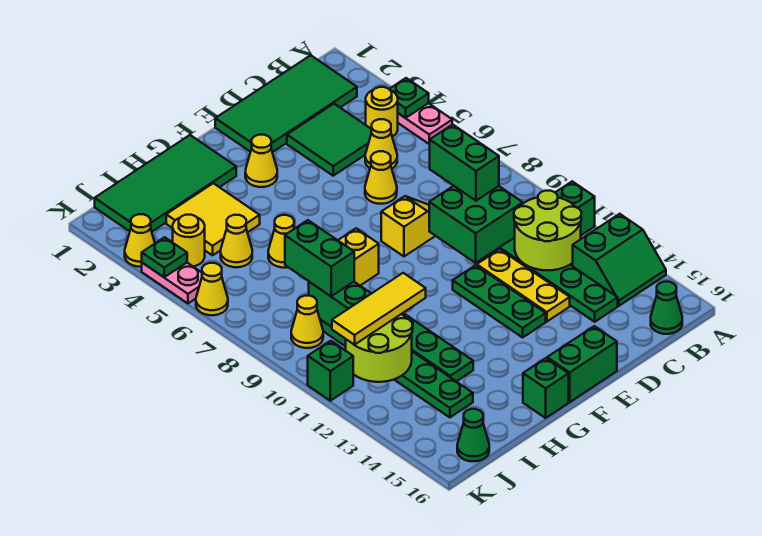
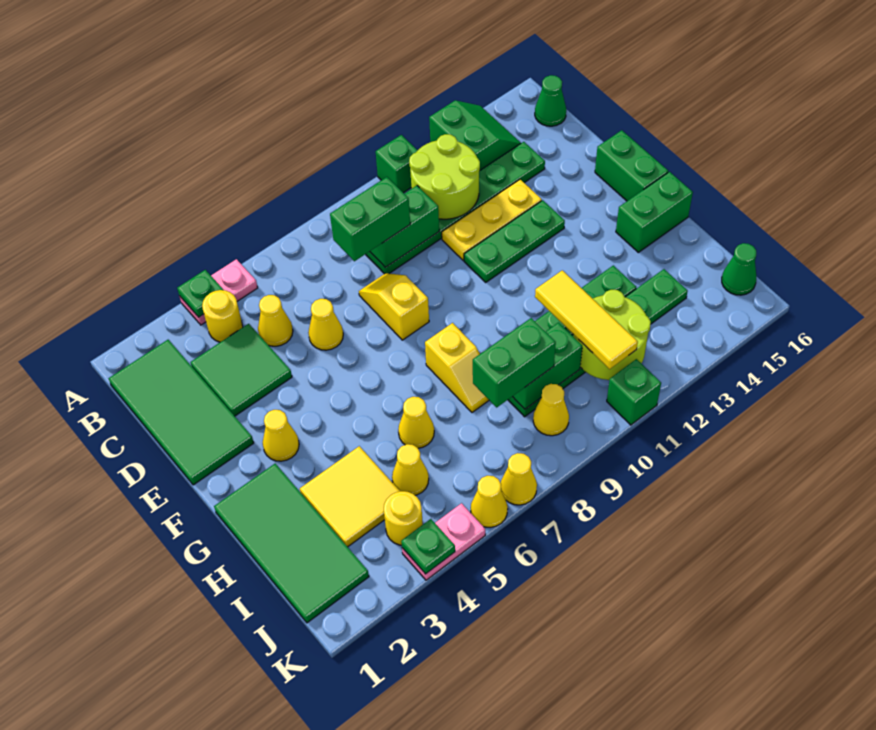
green brick C9:D10 level 2 -> green brick C9:C10 level 2
green brick G16 level 1 -> green brick G15:G16 level 1
yellow cone K3 level 1 -> yellow cone K7 level 1

